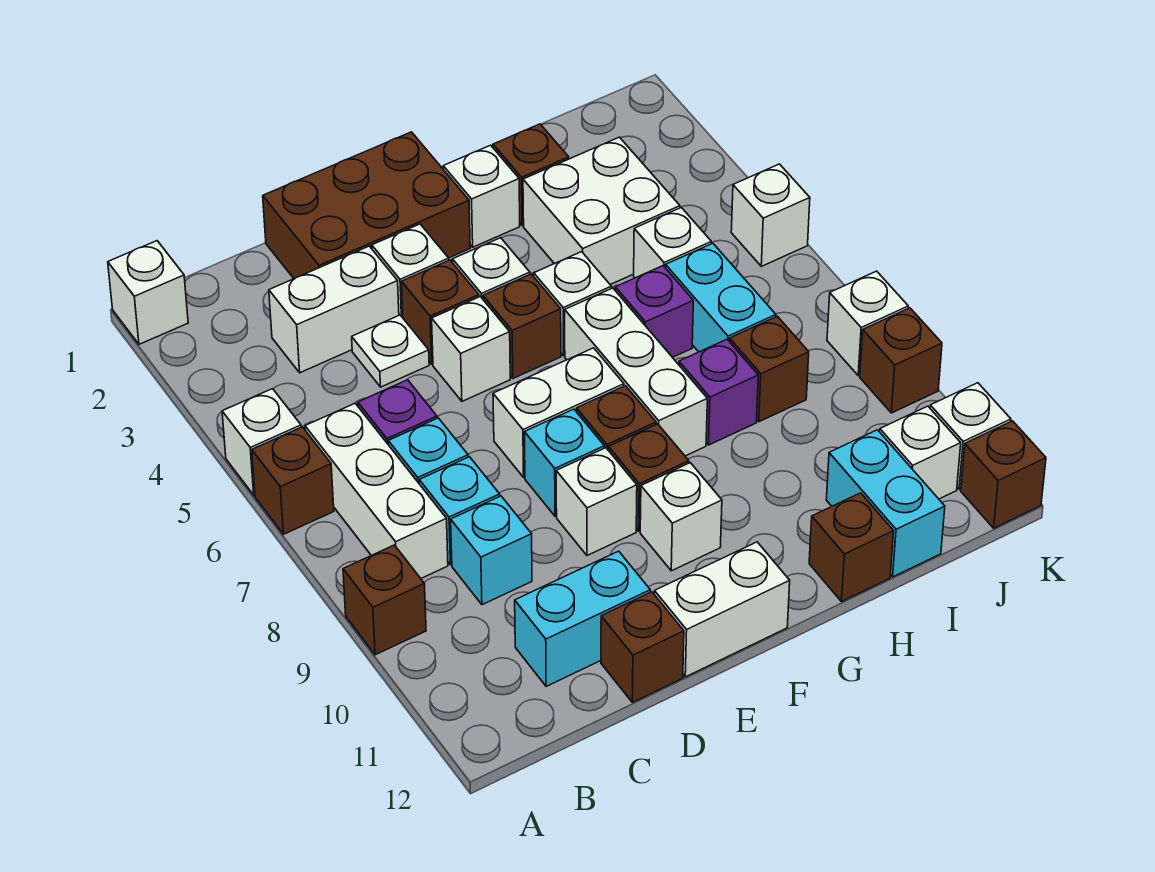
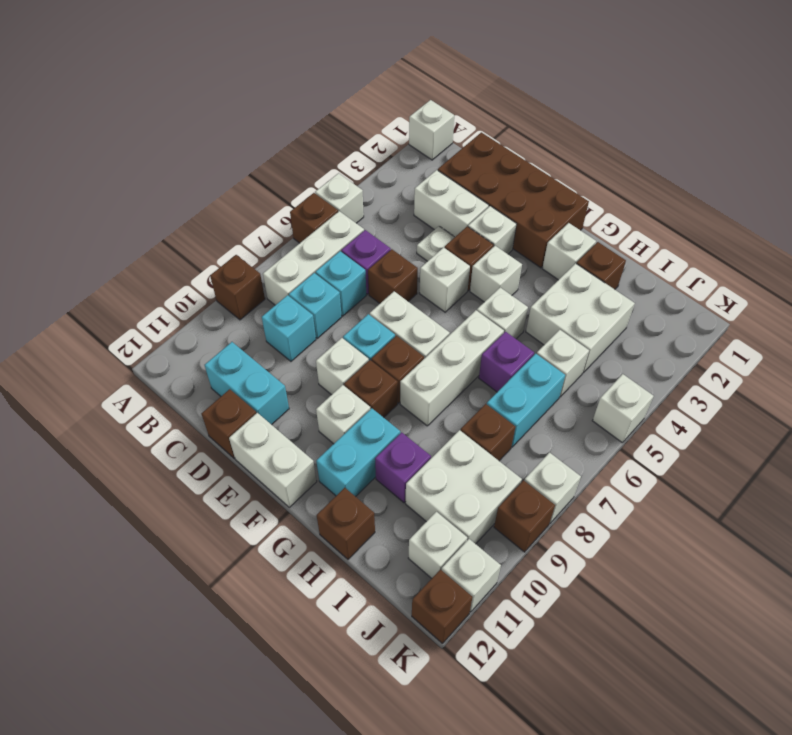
brown brick D1:F2 level 1 -> brown brick C1:F2 level 1
brown brick F5 level 1 -> brown brick D6 level 1
purple brick H8 level 1 -> purple brick H10 level 1
none -> white brick I9:J10 level 1
cyan brick I11:I12 level 1 -> cyan brick G10:G11 level 1

